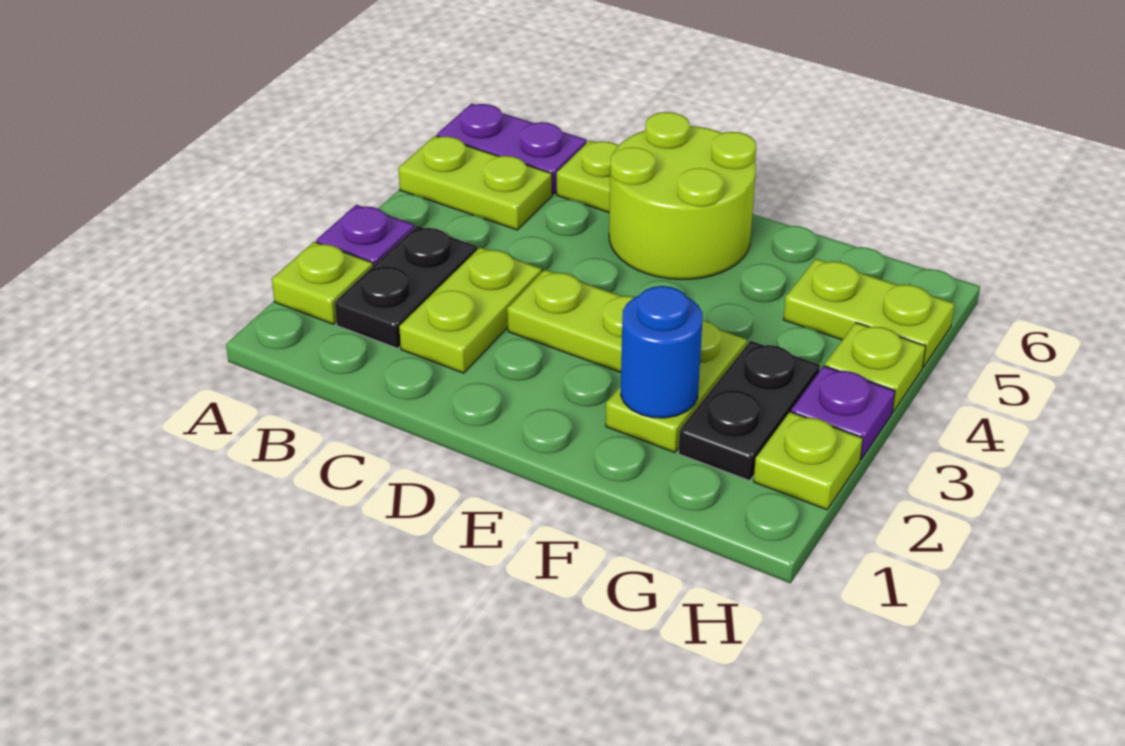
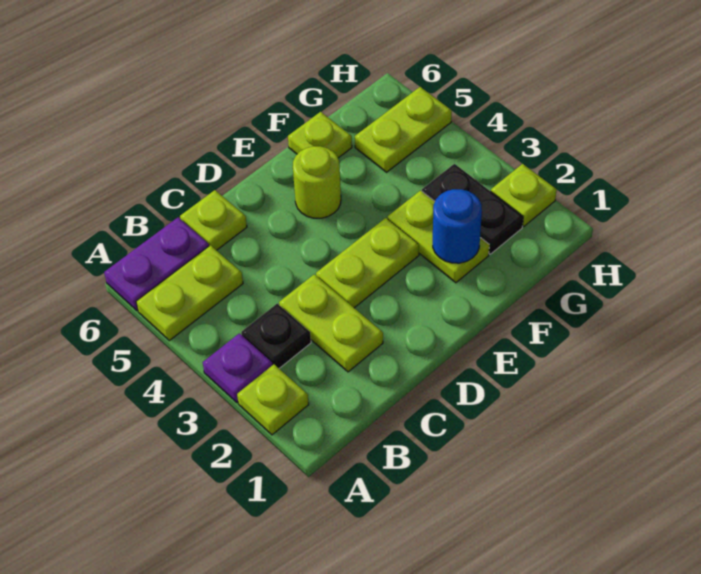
black plate B2:B3 level 1 -> black plate B3 level 1
lime round brick D5:E6 level 1 -> lime round brick E5 level 1
purple plate H3 level 1 -> none
lime plate H4 level 1 -> lime plate F6 level 1

